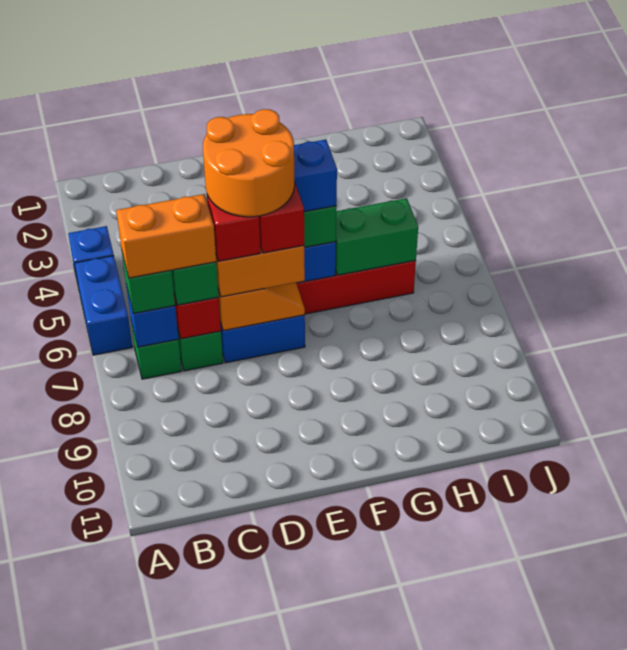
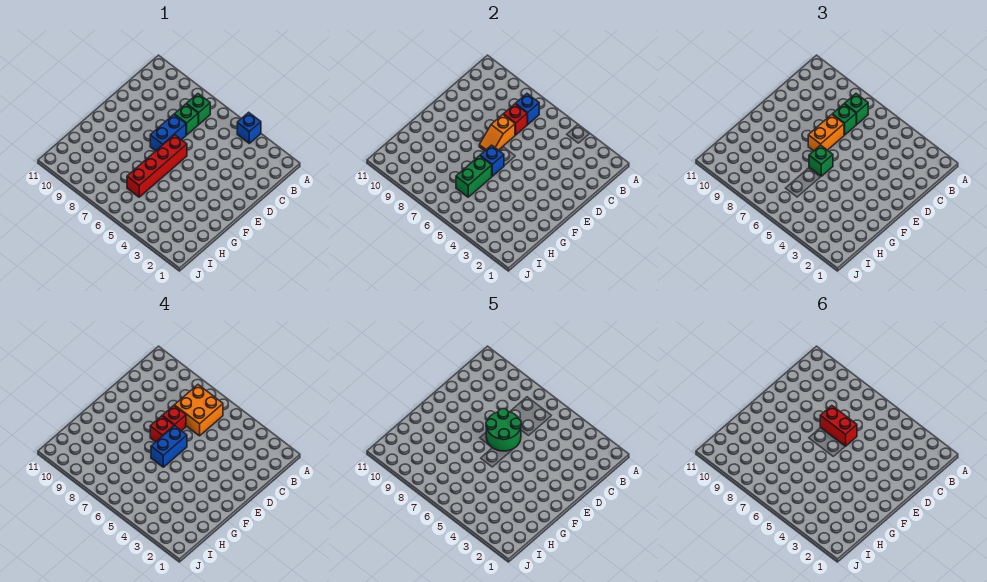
blue brick A5:A6 level 1 -> none
orange brick B7:C7 level 4 -> orange brick B6:C7 level 4
orange round brick D6:E7 level 5 -> green round brick D6:E7 level 5
none -> red brick D6:D7 level 6

